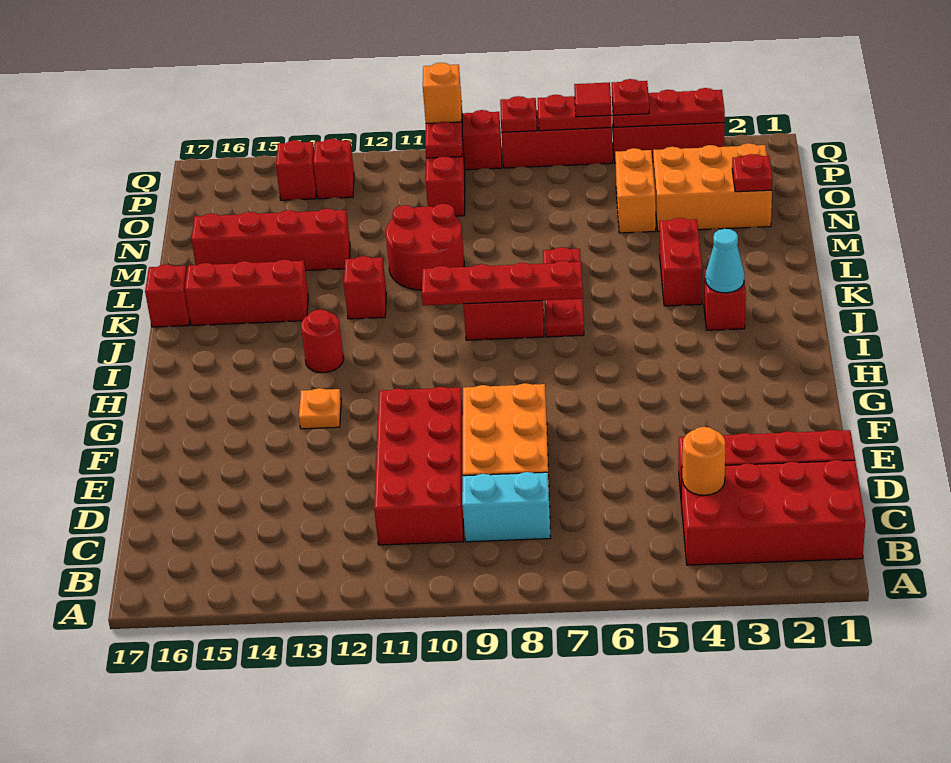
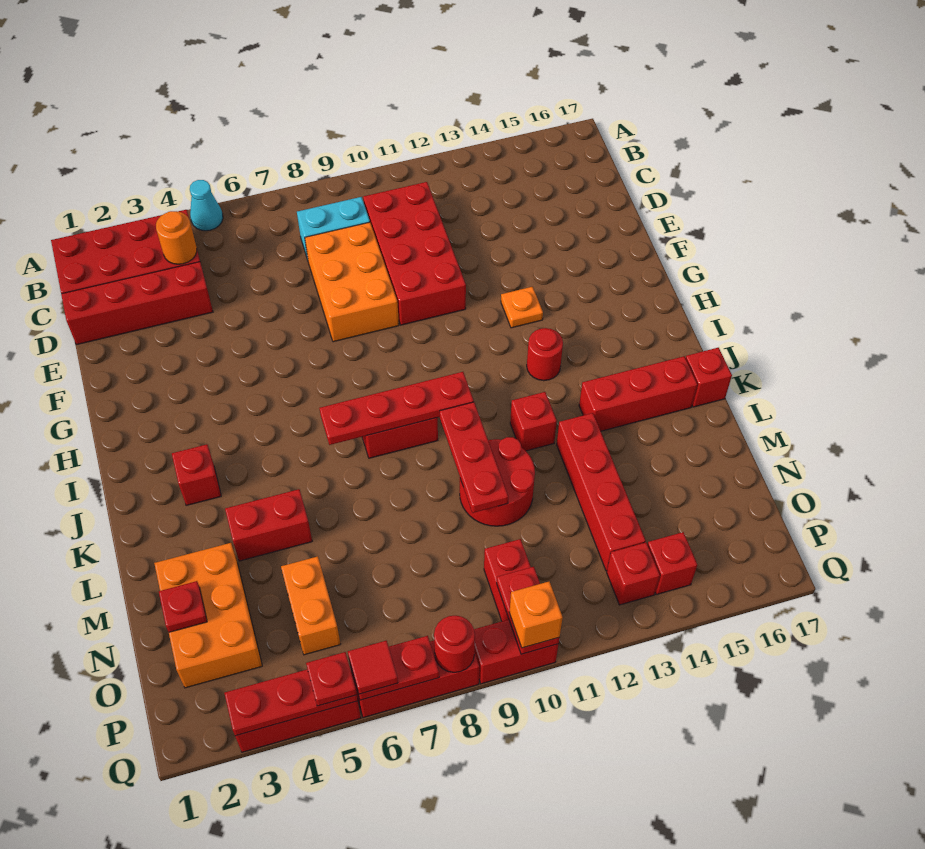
cyan cone J3 level 2 -> cyan cone A5 level 1
red plate J7:L7 level 1 -> red plate K10:M10 level 2
red brick K4:L4 level 1 -> red brick L4:L5 level 1
red brick M13:M16 level 1 -> red brick L13:O13 level 1
orange brick N2:O4 level 1 -> orange brick M2:O3 level 1
red plate Q8 level 2 -> red round brick Q8 level 2

